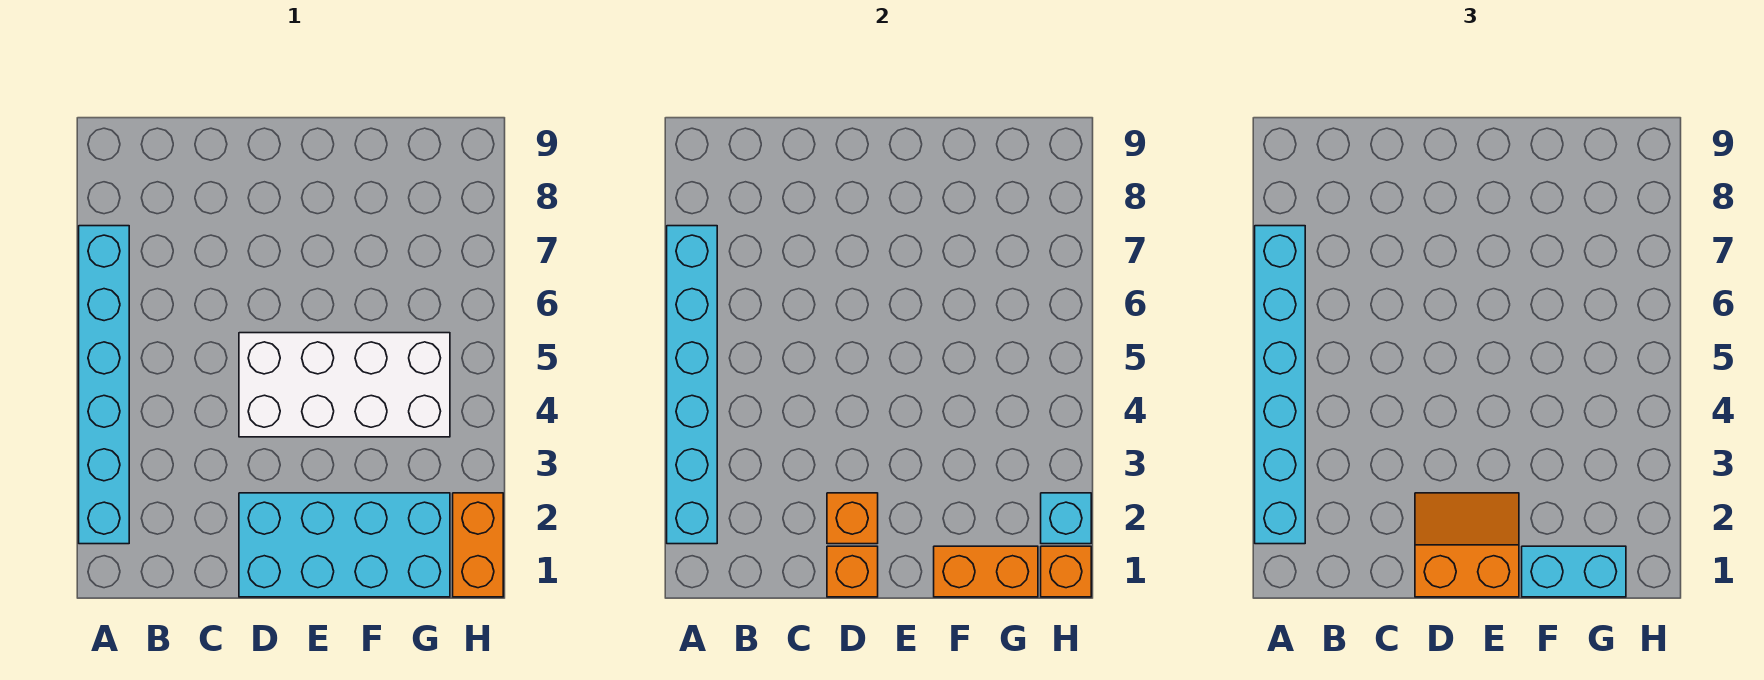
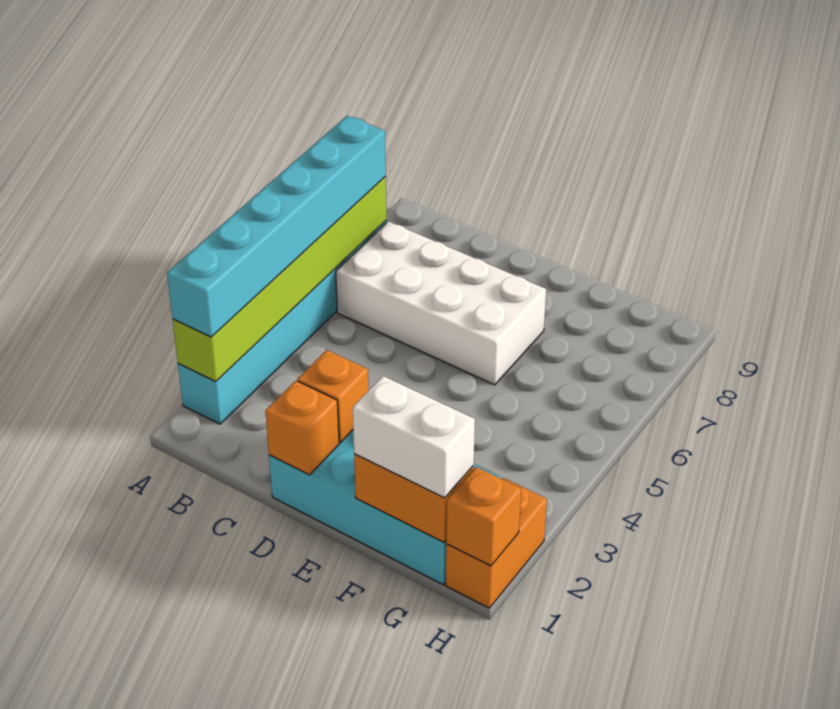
cyan brick A2:A7 level 2 -> lime brick A2:A7 level 2
orange slope D1:E2 level 3 top 1 -> none
white brick D4:G5 level 1 -> white brick B6:E7 level 1
cyan brick F1:G1 level 3 -> white brick F1:G1 level 3
cyan brick H2 level 2 -> none

